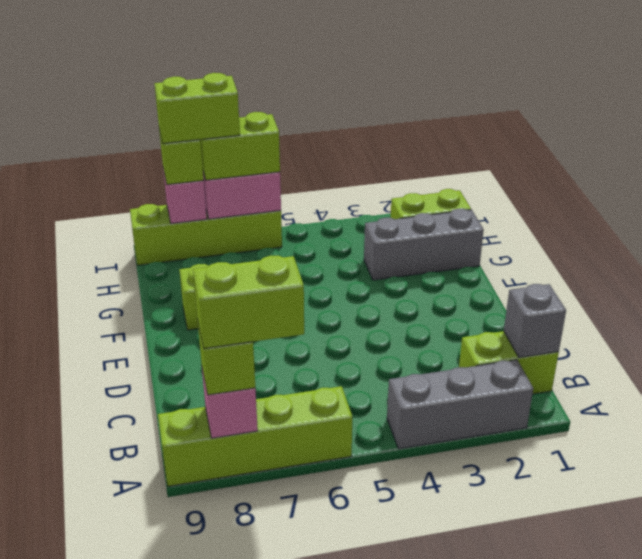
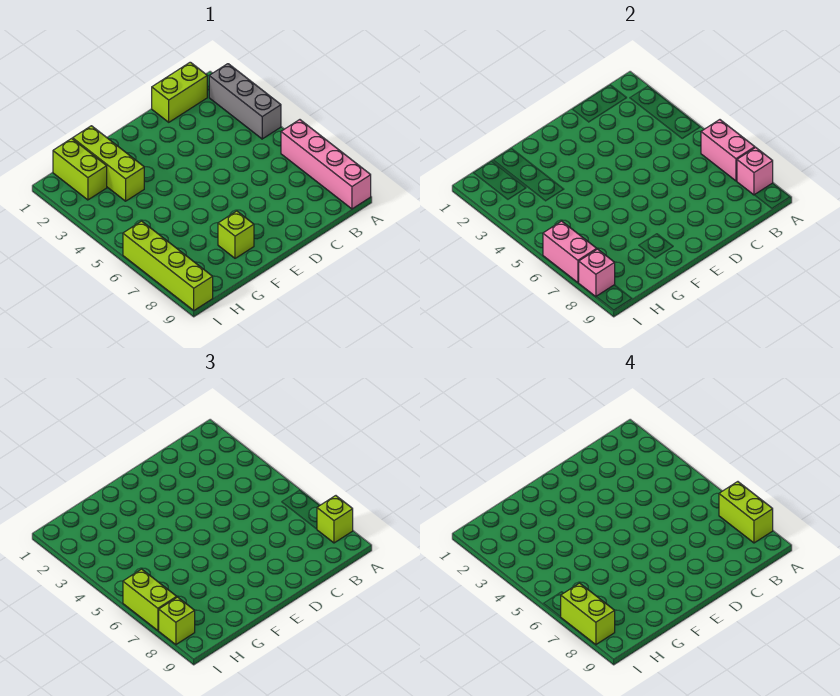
lime brick A6:A9 level 1 -> pink brick A6:A9 level 1
none -> pink brick A6:A7 level 2
lime brick B1:B2 level 1 -> lime brick B1:C1 level 1
grey brick B1 level 2 -> none
grey brick G1:G3 level 1 -> lime brick G1:G3 level 1

